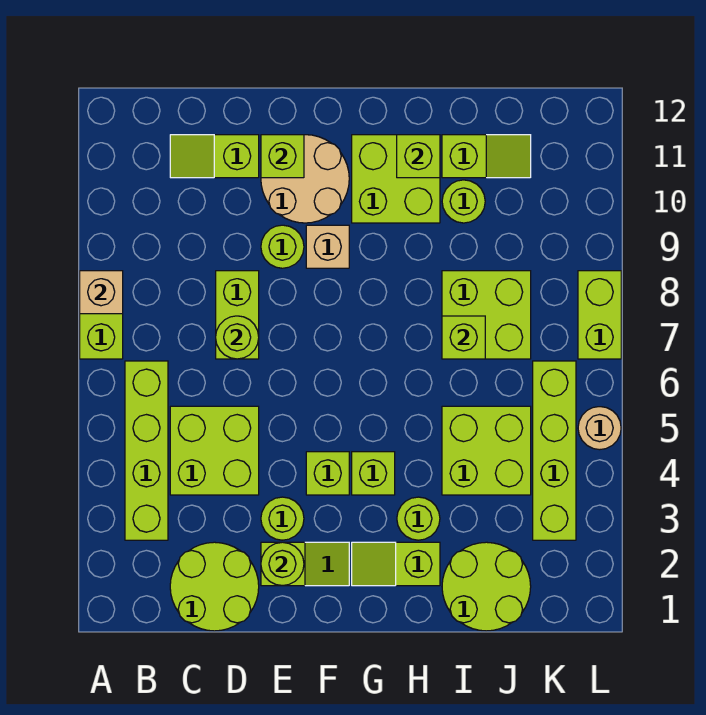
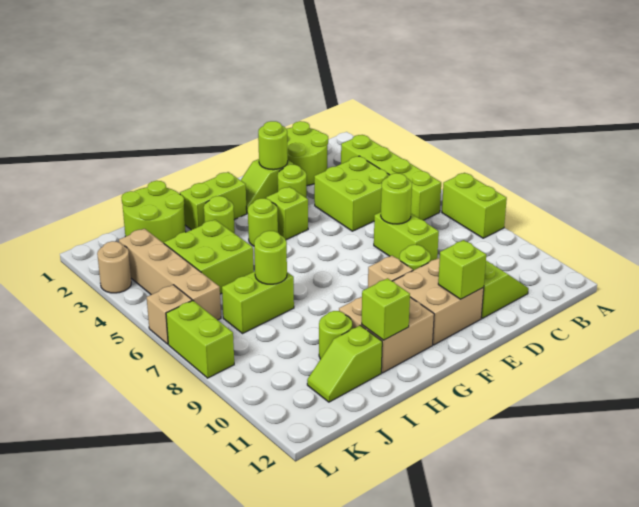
tan brick A8 level 2 -> tan brick L6 level 1
tan round brick E10:F11 level 1 -> tan brick E10:F11 level 1
lime slope G2:H2 level 1 top H -> lime brick G2:H2 level 1
lime brick G4 level 1 -> lime round brick G4 level 1
lime brick G10:H11 level 1 -> tan brick G10:H11 level 1
lime brick I7:J8 level 1 -> lime brick I7:J7 level 1
lime brick I7 level 2 -> lime round brick I7 level 2
lime brick K3:K6 level 1 -> tan brick K3:K6 level 1
tan round brick L5 level 1 -> tan round brick L3 level 1

